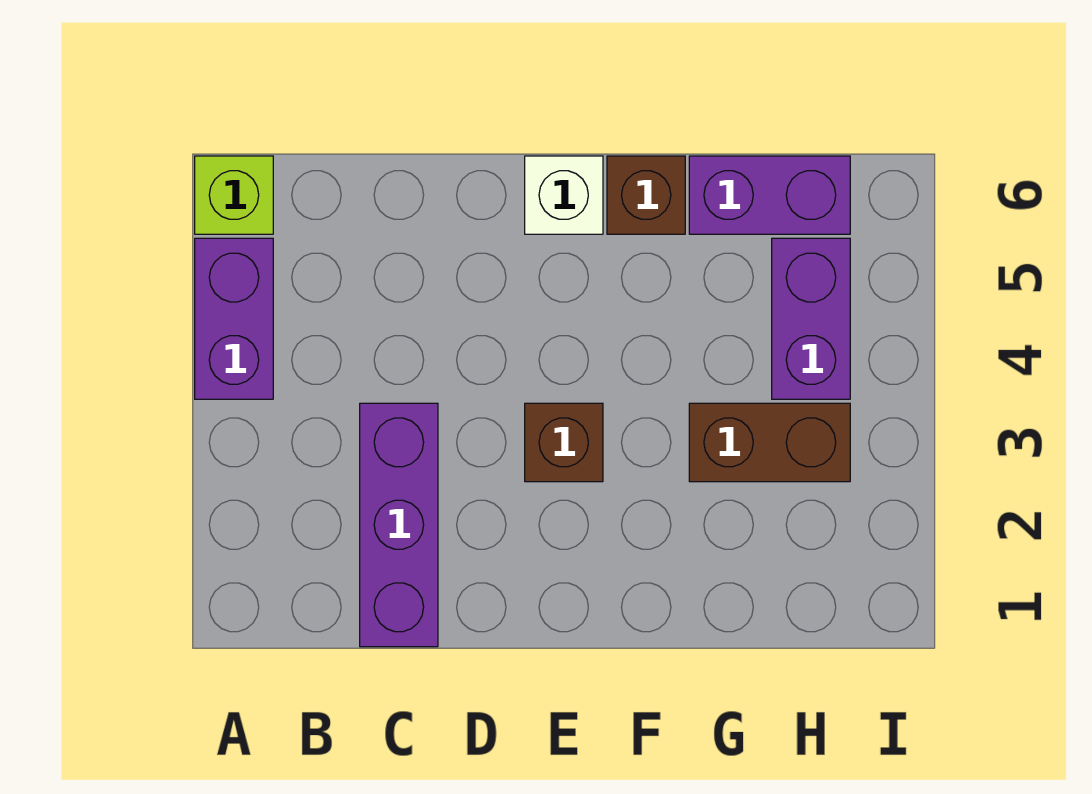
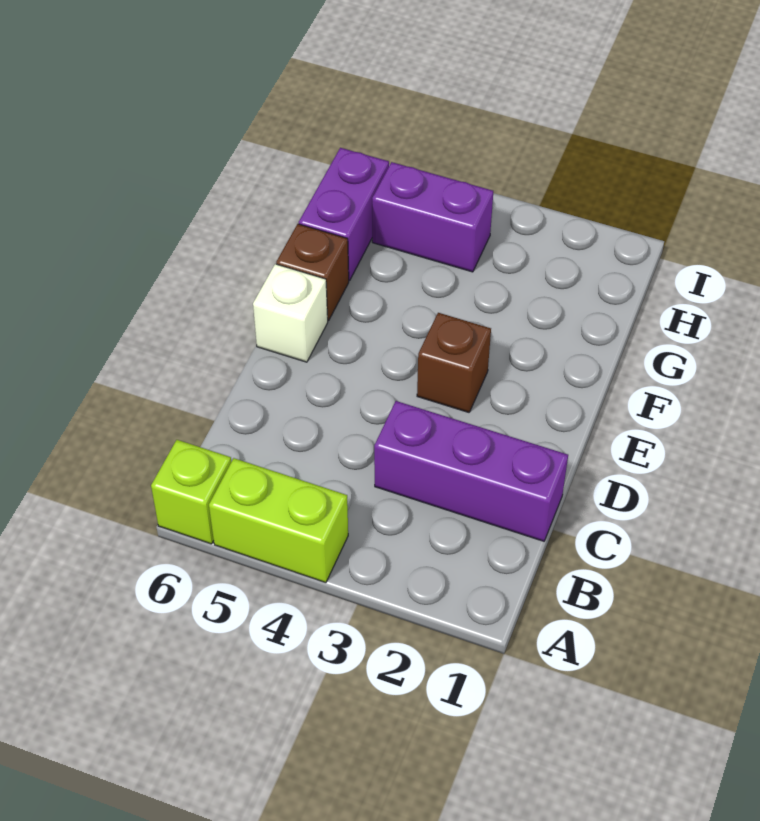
purple brick A4:A5 level 1 -> lime brick A4:A5 level 1
brown brick G3:H3 level 1 -> none

